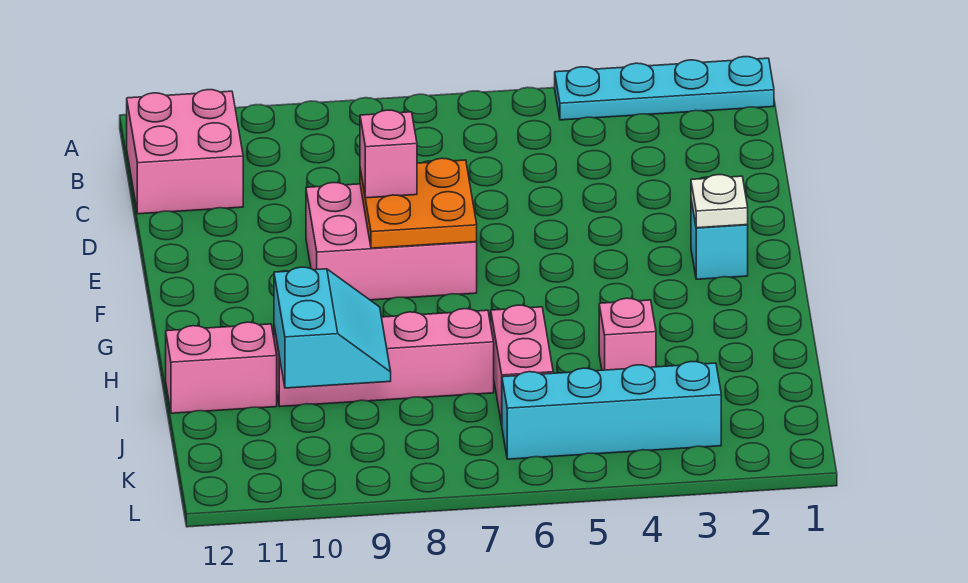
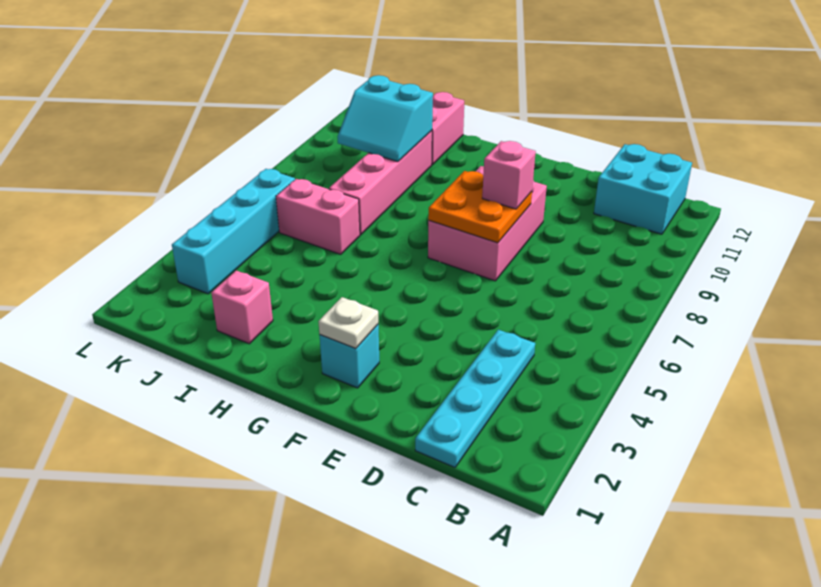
cyan plate A1:A4 level 1 -> cyan plate C1:C4 level 1
pink brick B11:C12 level 1 -> cyan brick B11:C12 level 1
pink brick I4 level 1 -> pink brick I2 level 1

